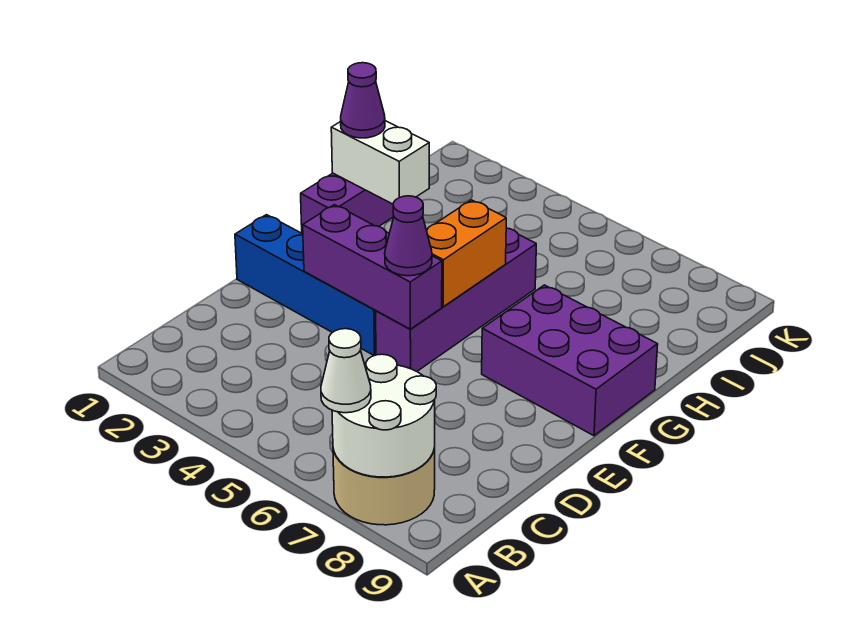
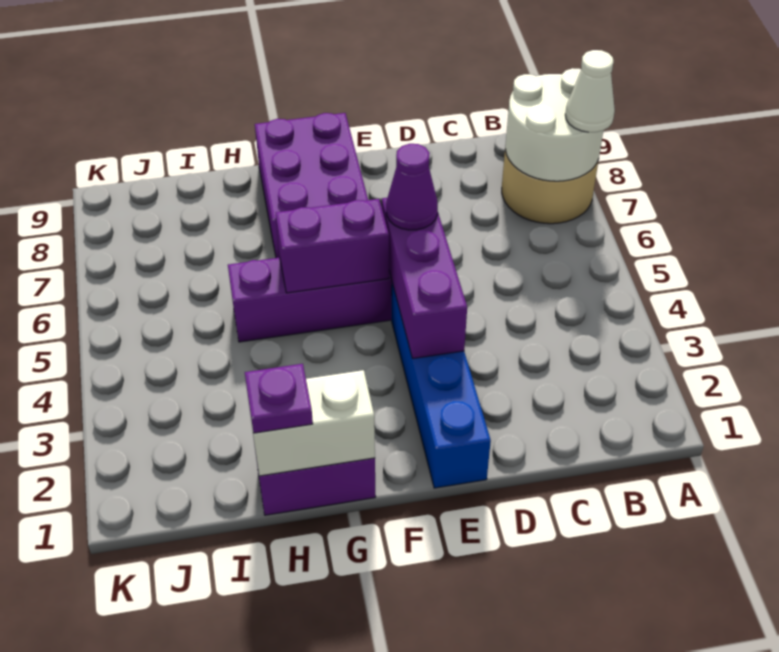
orange brick F5:G5 level 2 -> purple brick F5:G5 level 2
white brick H1:H2 level 2 -> white brick G1:H1 level 2
purple cone H1 level 3 -> purple plate H1 level 3

